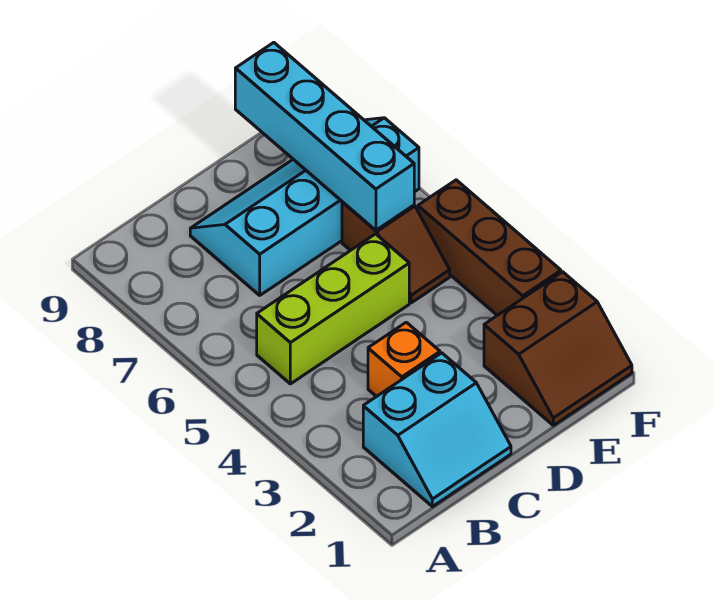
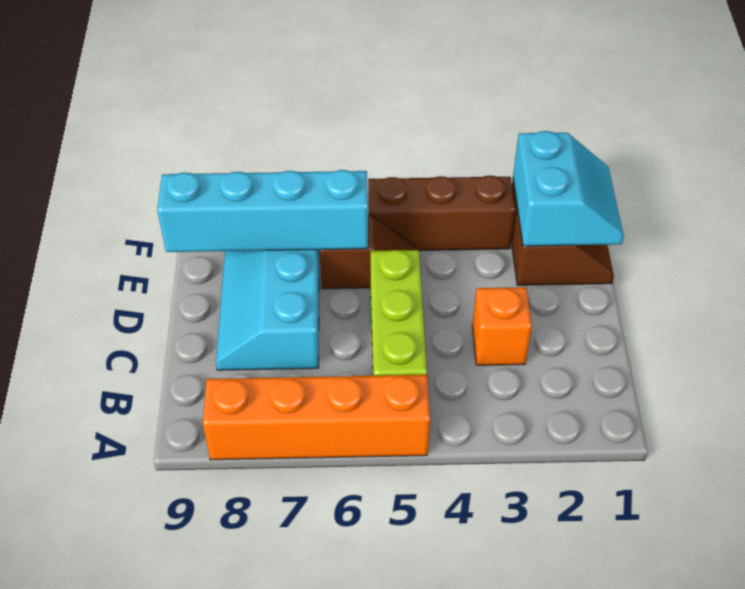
none -> orange brick A5:A8 level 1
cyan slope B1:C2 level 1 top 2 -> cyan slope E1:F2 level 2 top 2

